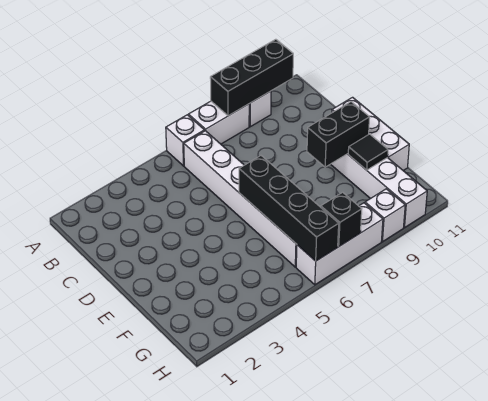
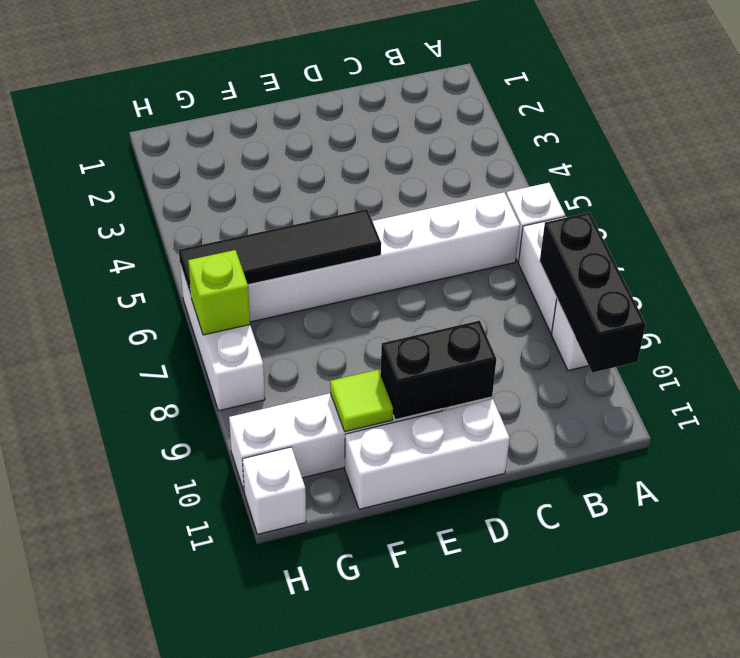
black brick E6:H6 level 2 -> black tile E6:H6 level 2
black brick E9:E10 level 2 -> black brick D10:E10 level 2
black tile F10 level 2 -> lime tile F10 level 2
black brick H7 level 2 -> lime brick H7 level 2
white brick H9 level 1 -> white brick H11 level 1

